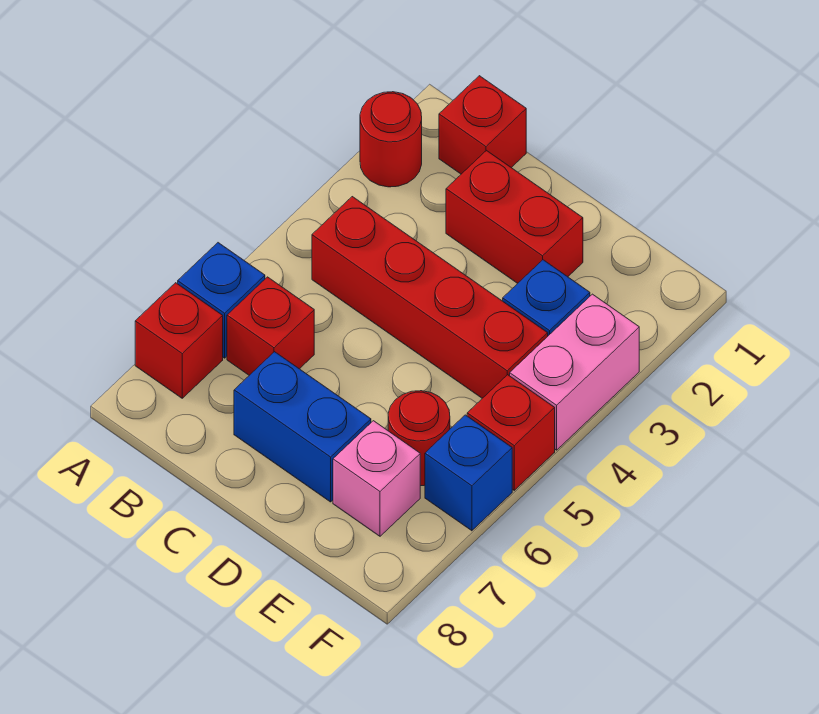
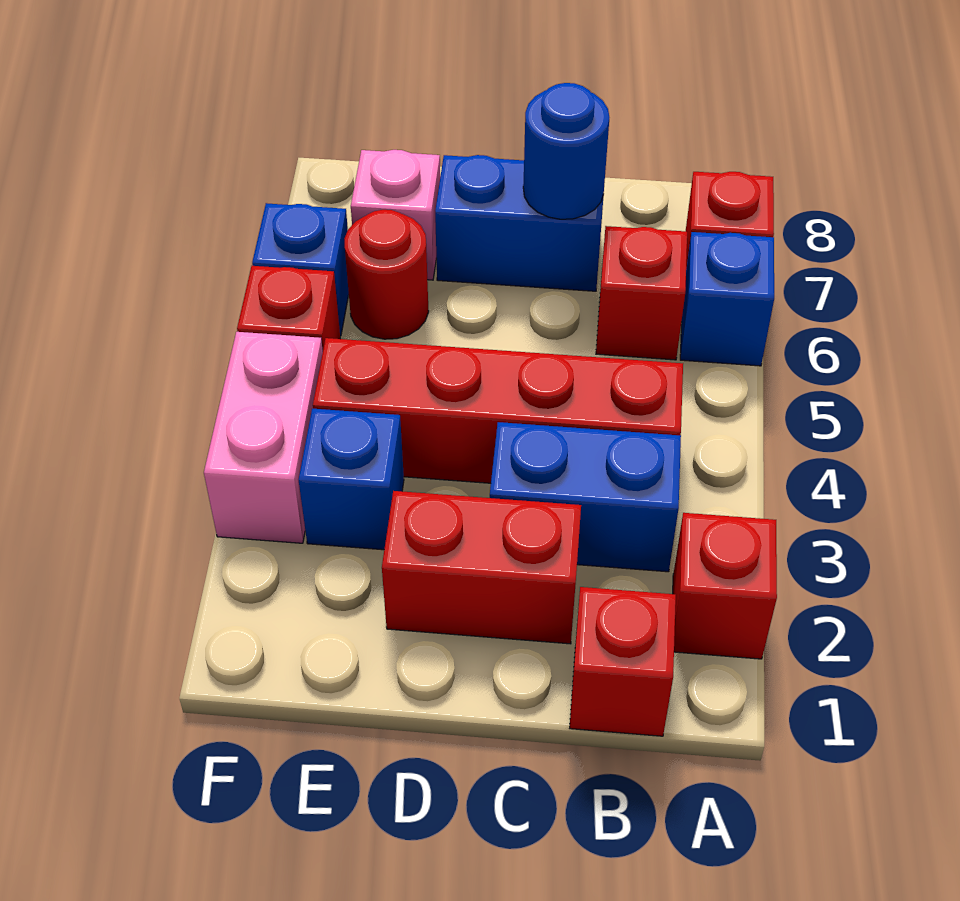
red round brick A2 level 1 -> red brick A2 level 1
none -> blue brick B3:C3 level 1
none -> blue round brick C7 level 2

